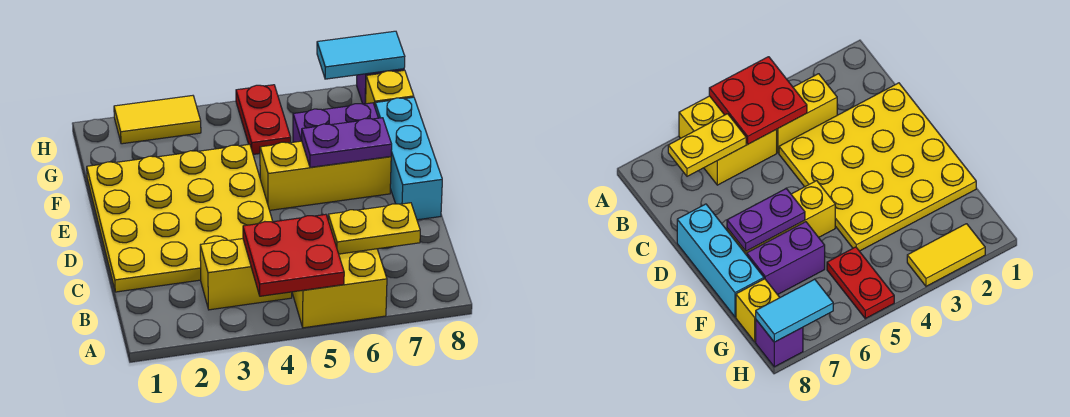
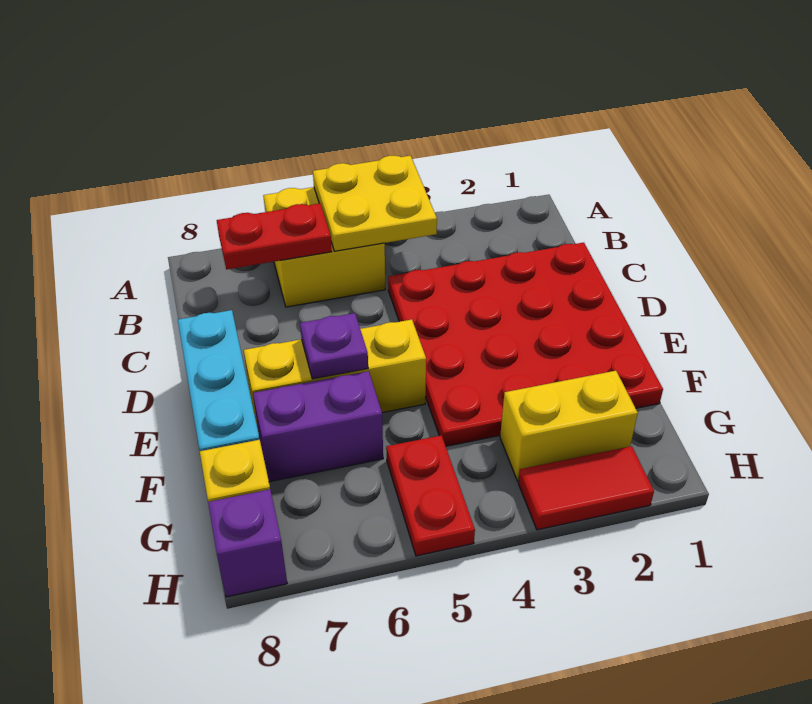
red plate A4:B5 level 2 -> yellow plate A4:B5 level 2
yellow brick B3:B4 level 1 -> yellow brick G2:G3 level 1
yellow plate B6:B7 level 2 -> red plate B6:B7 level 2
yellow plate C1:F4 level 1 -> red plate C1:F4 level 1
purple plate E6:E7 level 2 -> purple plate E6 level 2
yellow tile H2:H3 level 1 -> red tile H2:H3 level 1
cyan tile H7:H8 level 2 -> none

